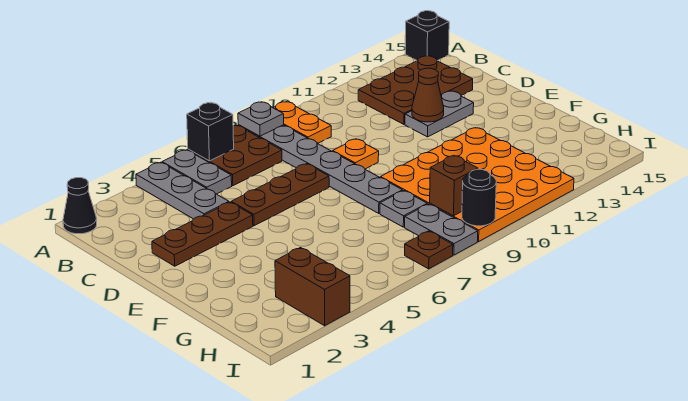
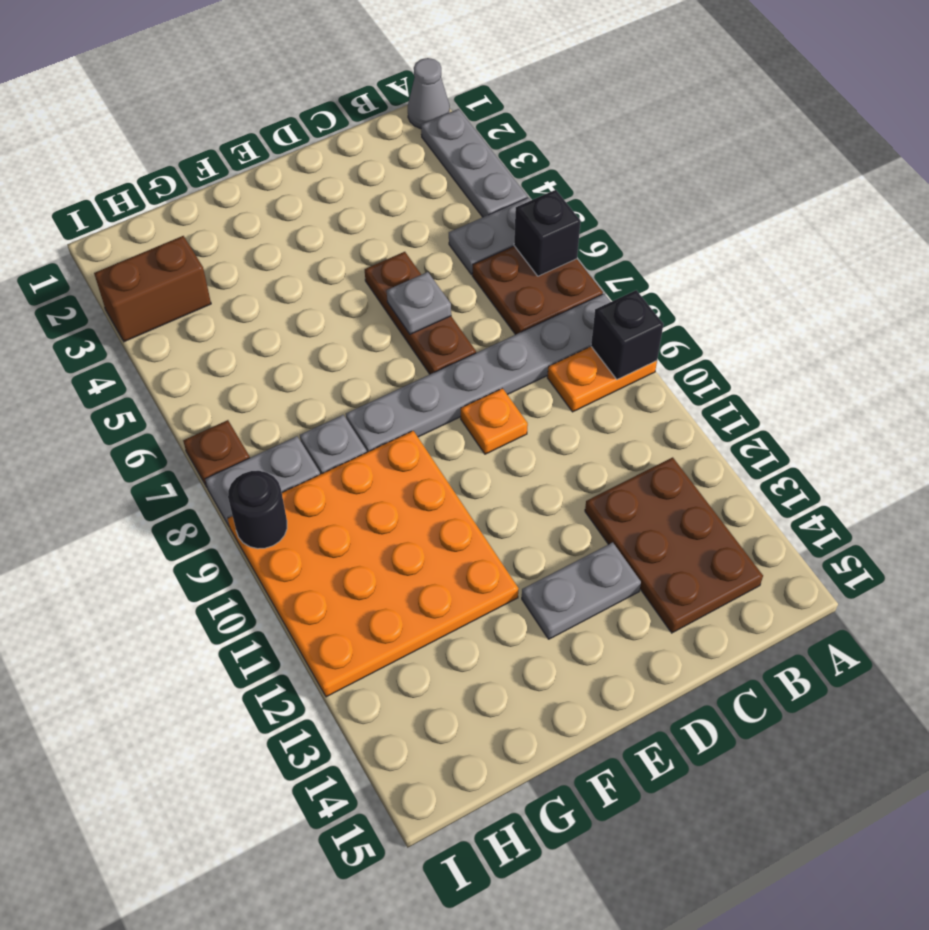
black cone A1 level 1 -> grey cone A1 level 1
grey plate A4:C4 level 1 -> grey plate A2:A4 level 1
grey plate A8 level 2 -> grey plate D6 level 2
black brick A15 level 1 -> black brick A9 level 2
brown plate D2:D4 level 1 -> none
grey plate D12:D13 level 1 -> grey plate D13:E13 level 1
brown cone D12 level 2 -> none
brown brick H9 level 2 -> none

